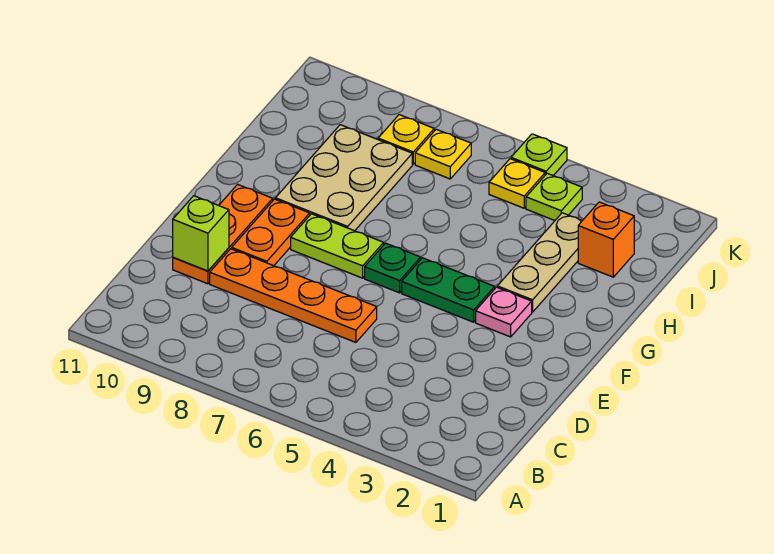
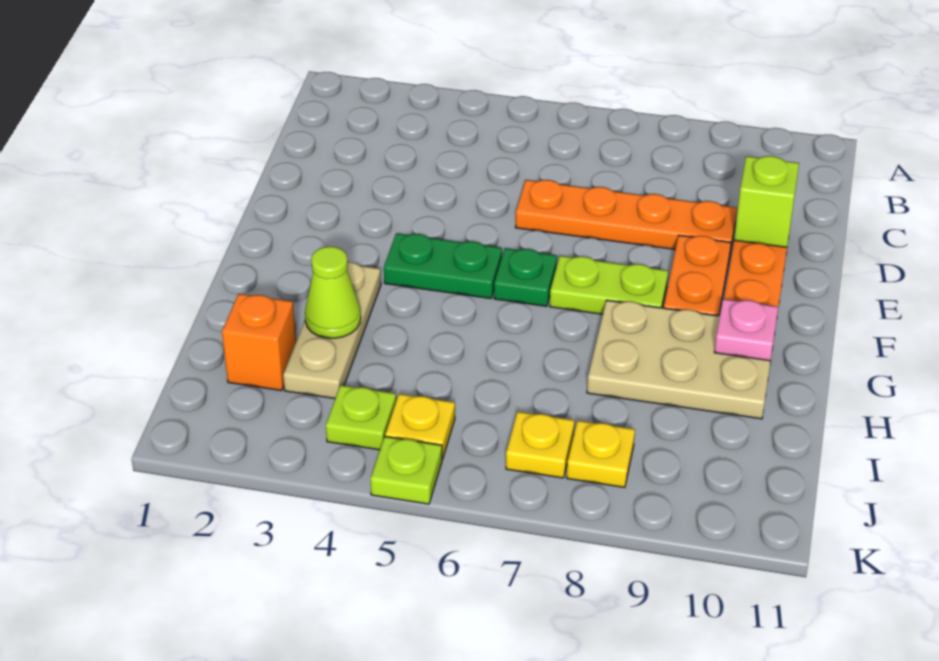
pink plate F3 level 1 -> pink plate G10 level 2
tan plate G8:I9 level 1 -> tan plate G8:H10 level 1
none -> lime cone H3 level 2

